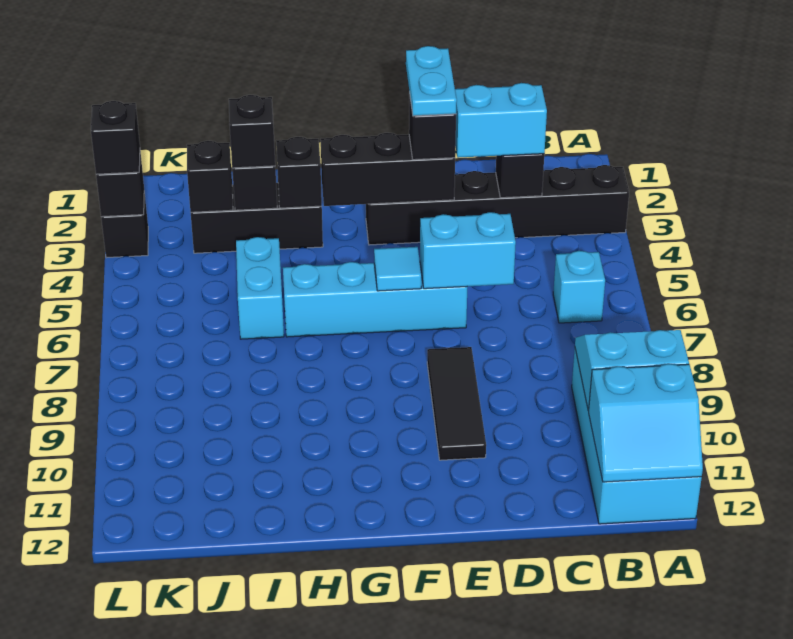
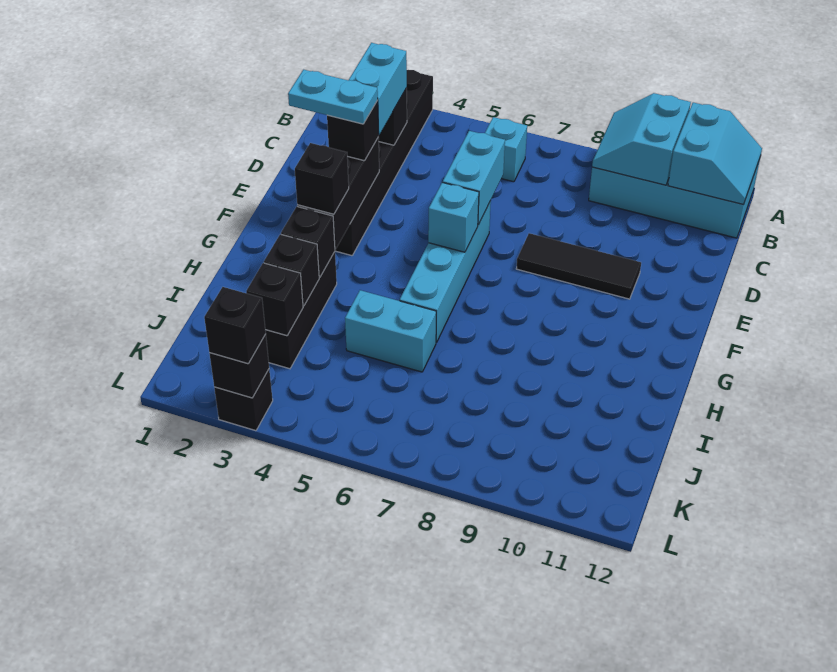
cyan tile F6 level 2 -> cyan brick F6 level 2
black brick I3 level 3 -> black brick G3 level 3

